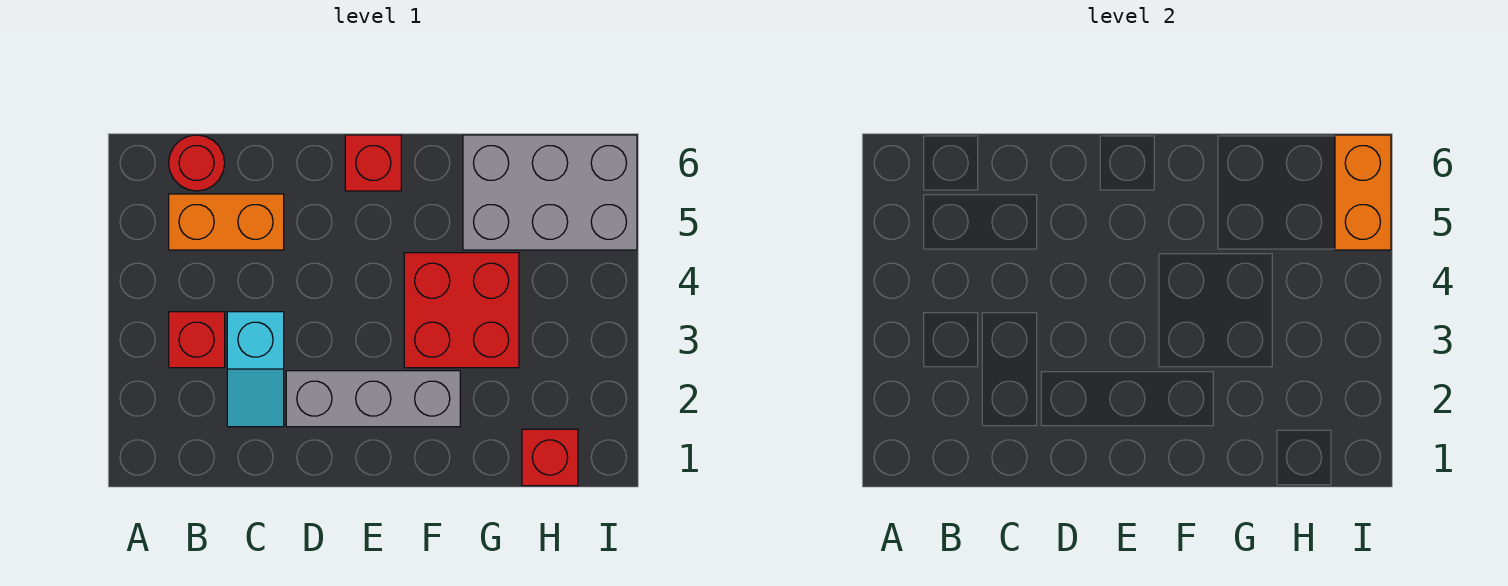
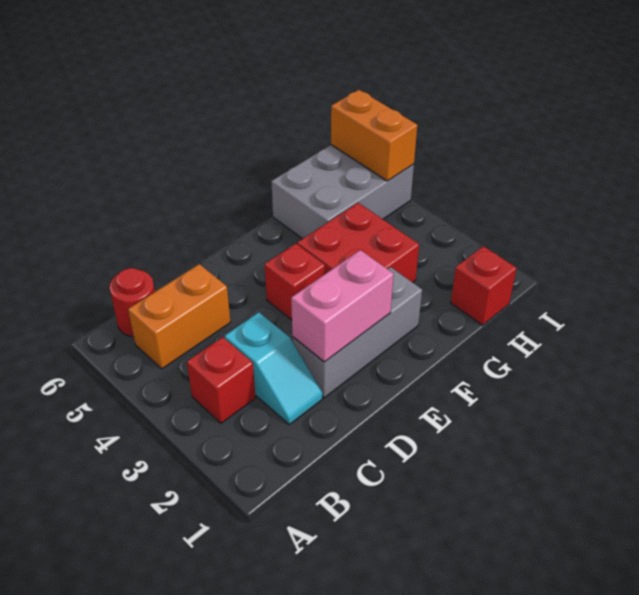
none -> pink brick D2:E2 level 2
red brick E6 level 1 -> red brick E4 level 1

